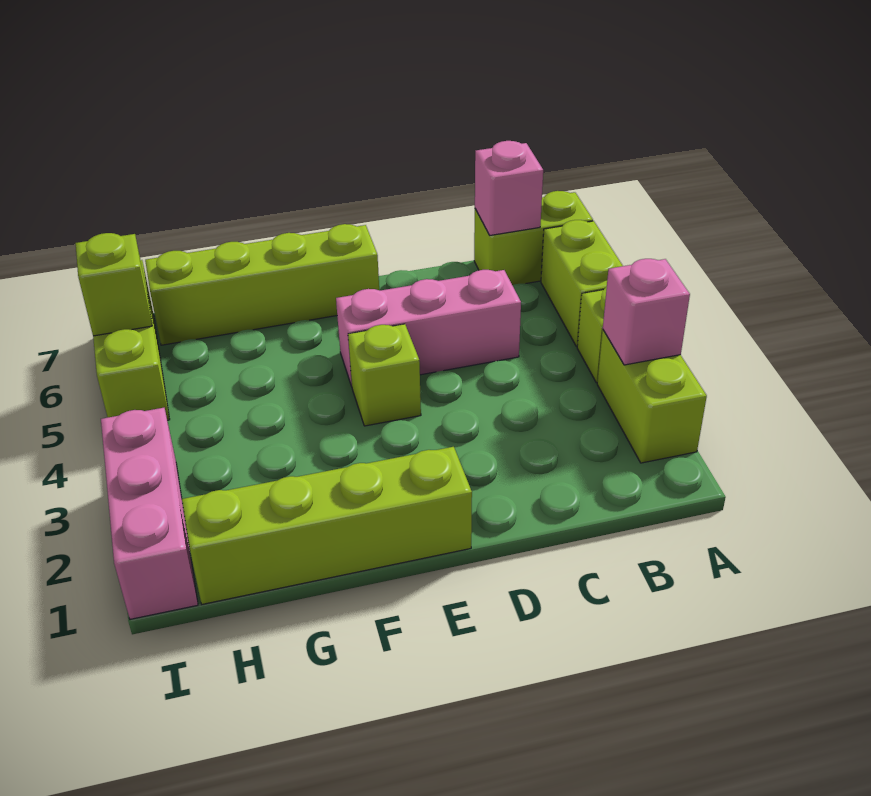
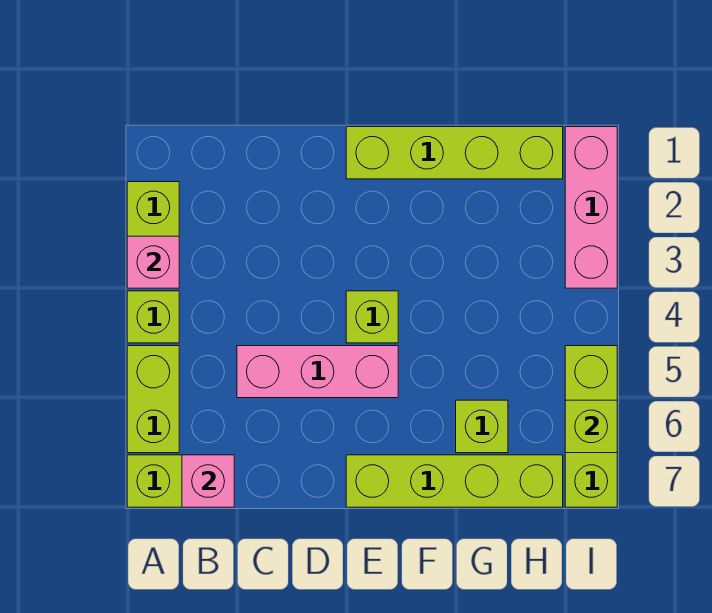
none -> lime brick G6 level 1

